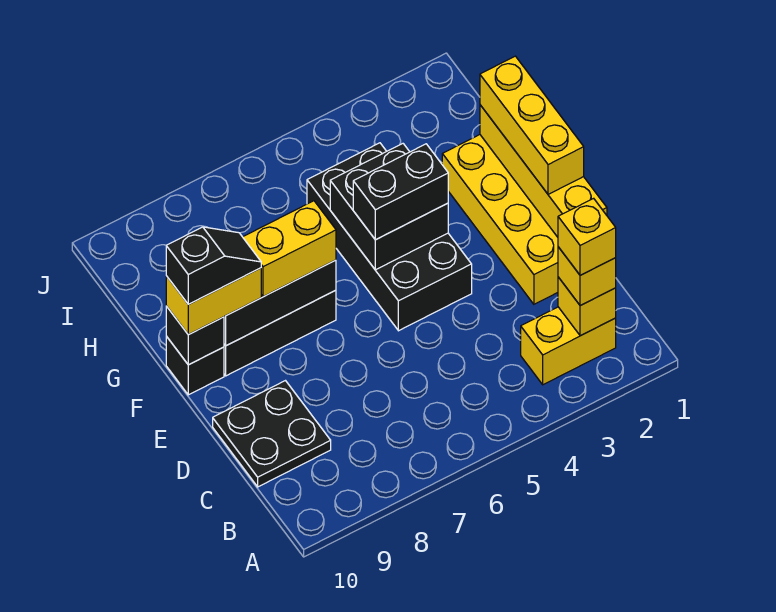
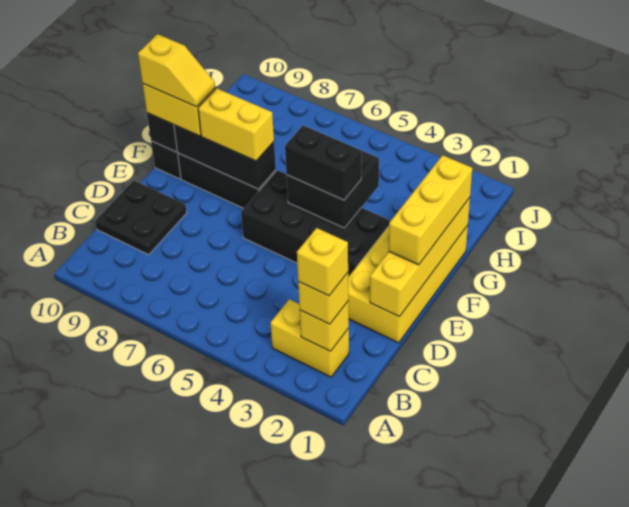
black brick E4:H5 level 1 -> black brick E3:F6 level 1
black slope F9:F10 level 4 top 10 -> yellow slope F9:F10 level 4 top 10

